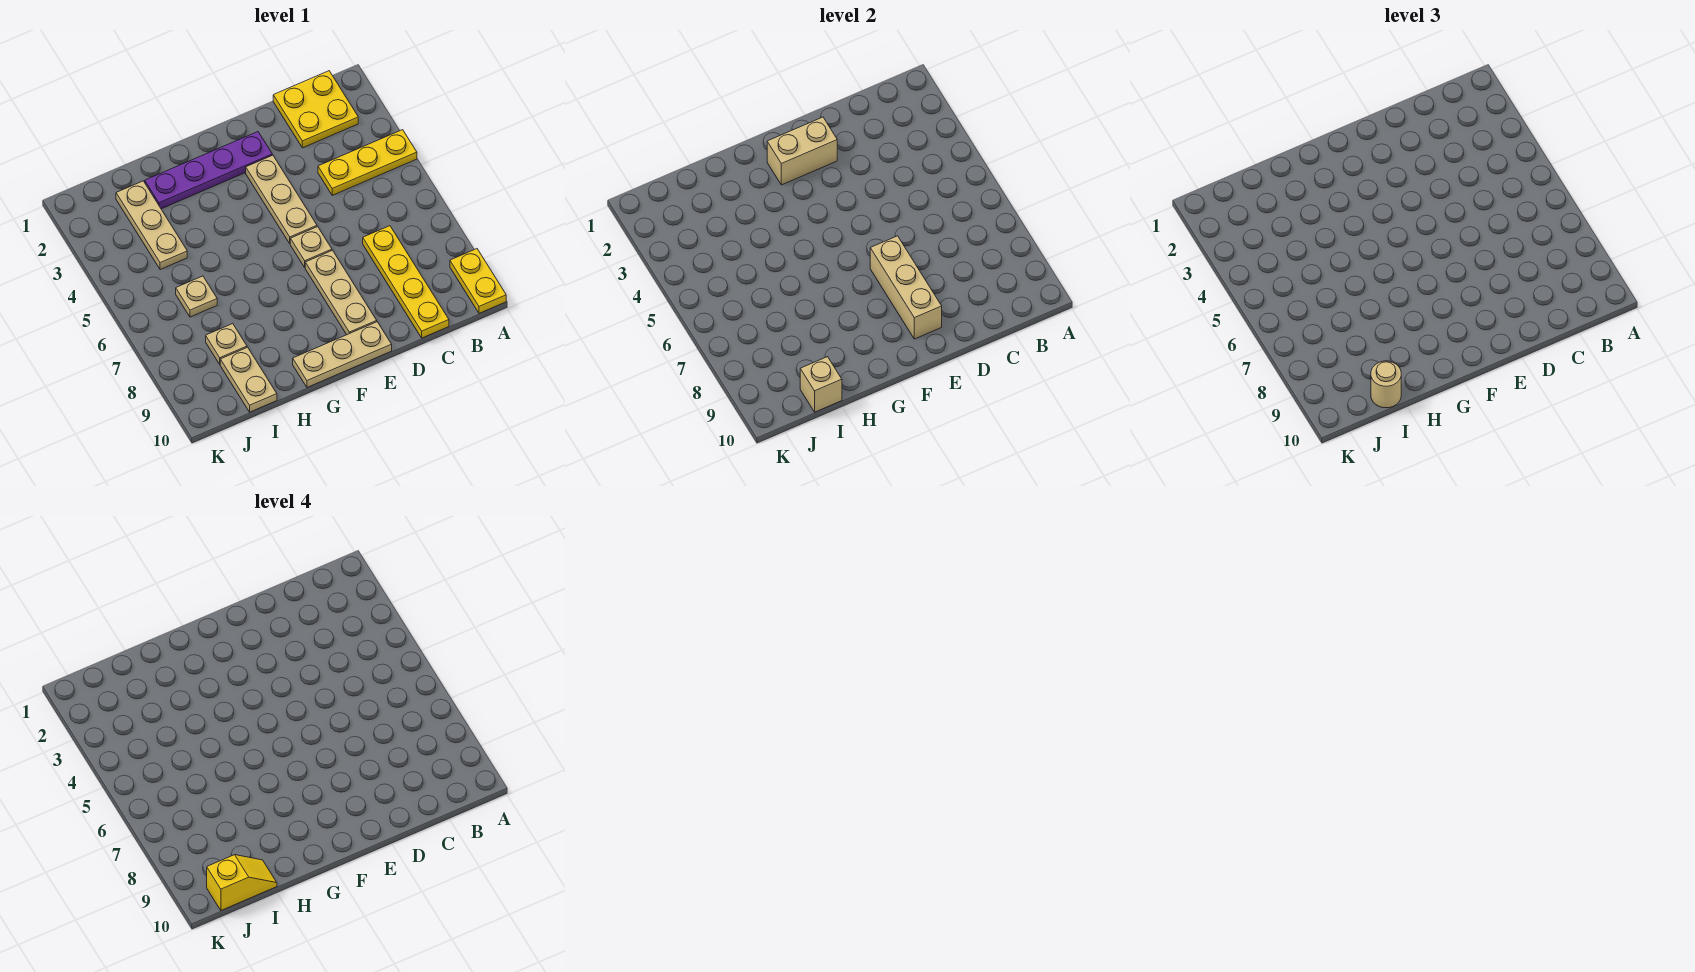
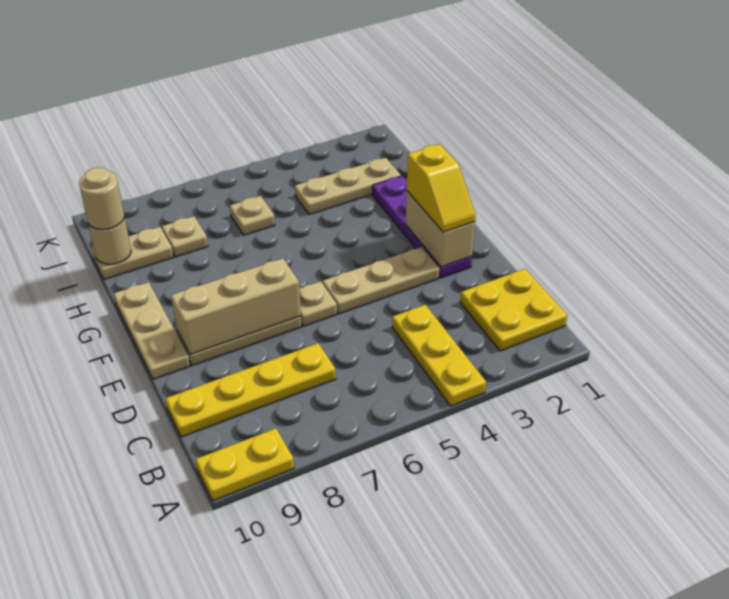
tan brick I10 level 2 -> tan round brick I10 level 2
yellow slope I10:J10 level 4 top J -> yellow slope E2:F2 level 3 top F

